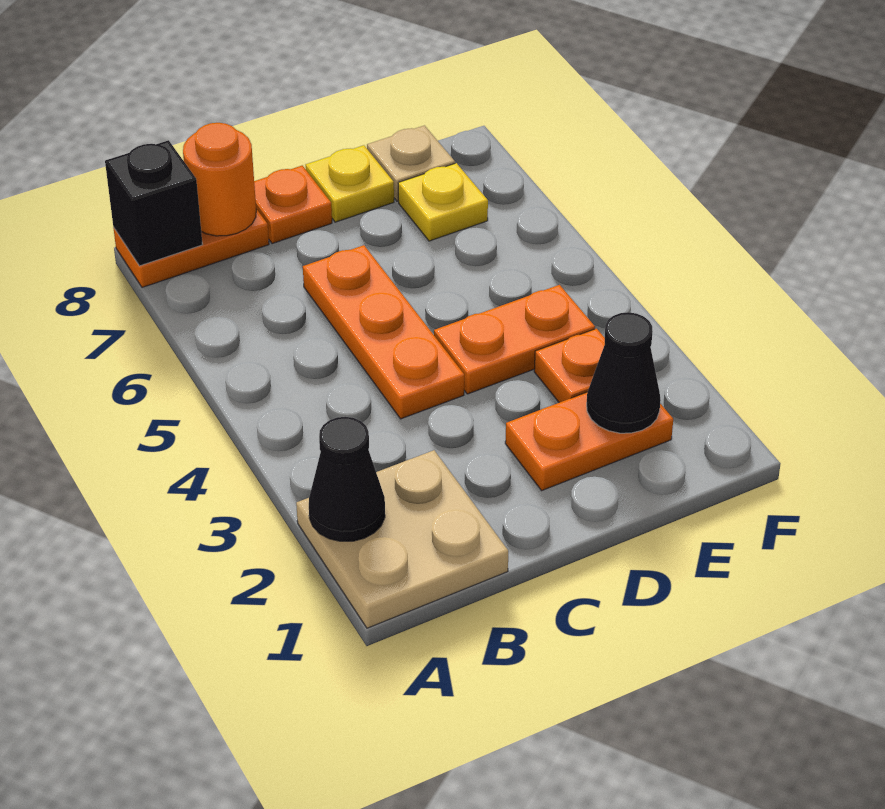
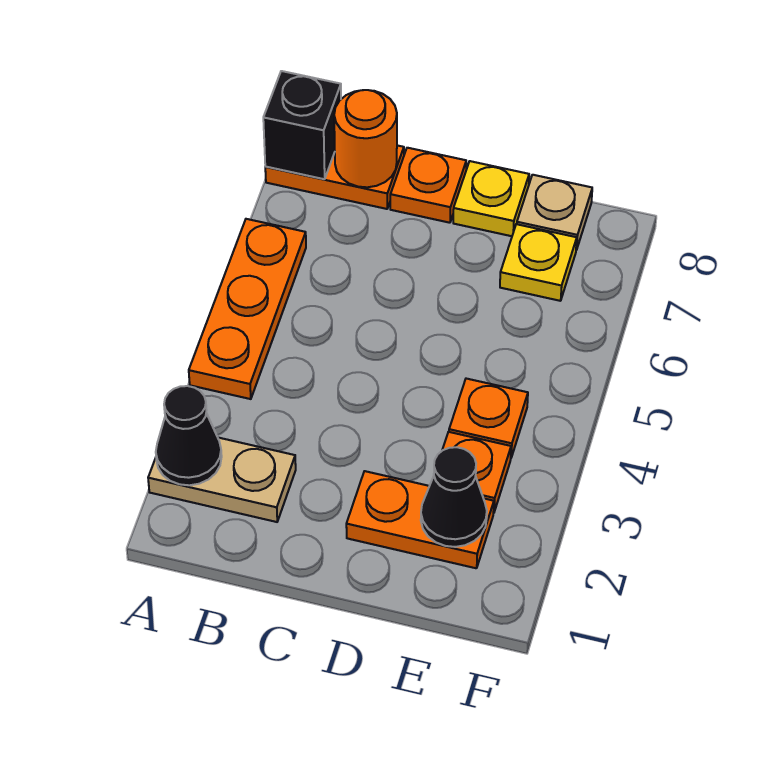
tan plate A1:B2 level 1 -> tan plate A2:B2 level 1
orange plate C4:C6 level 1 -> orange plate A4:A6 level 1
orange plate D4:E4 level 1 -> orange plate E4 level 1

